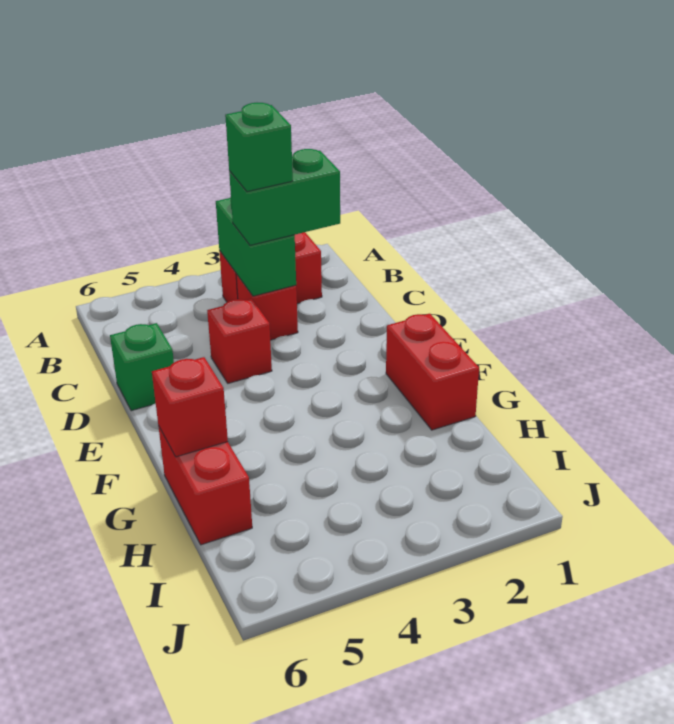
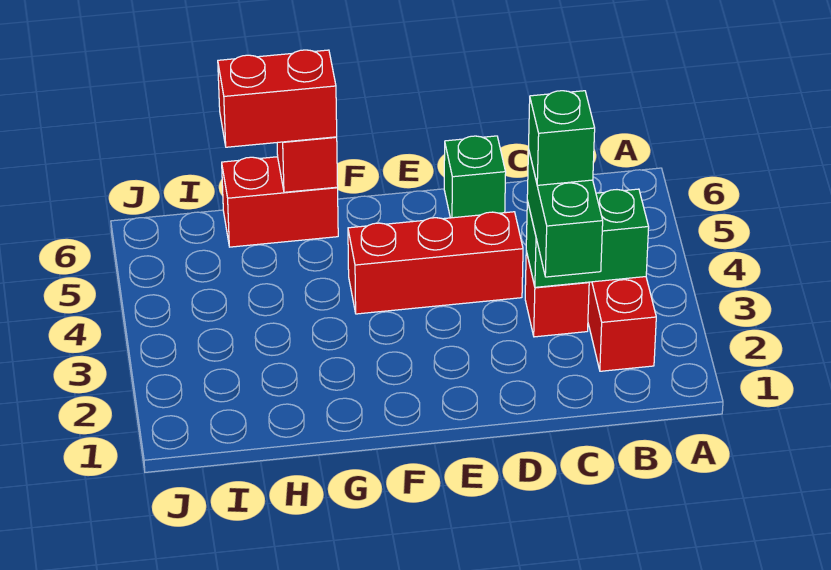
red brick D4 level 1 -> red brick D4:F4 level 1
red brick F1:G1 level 1 -> red brick G6:H6 level 3

